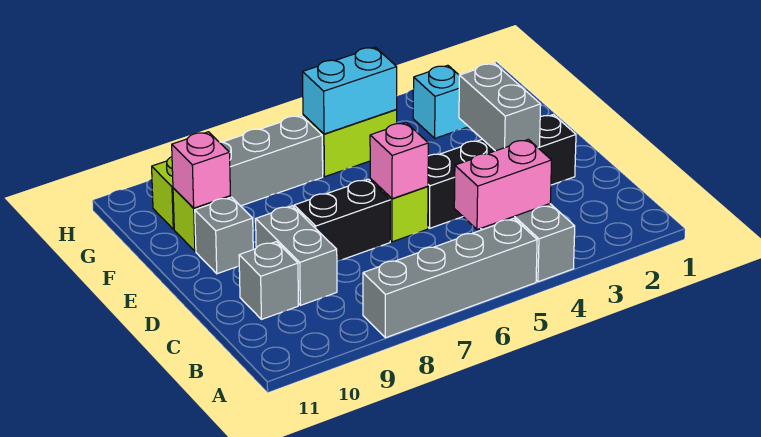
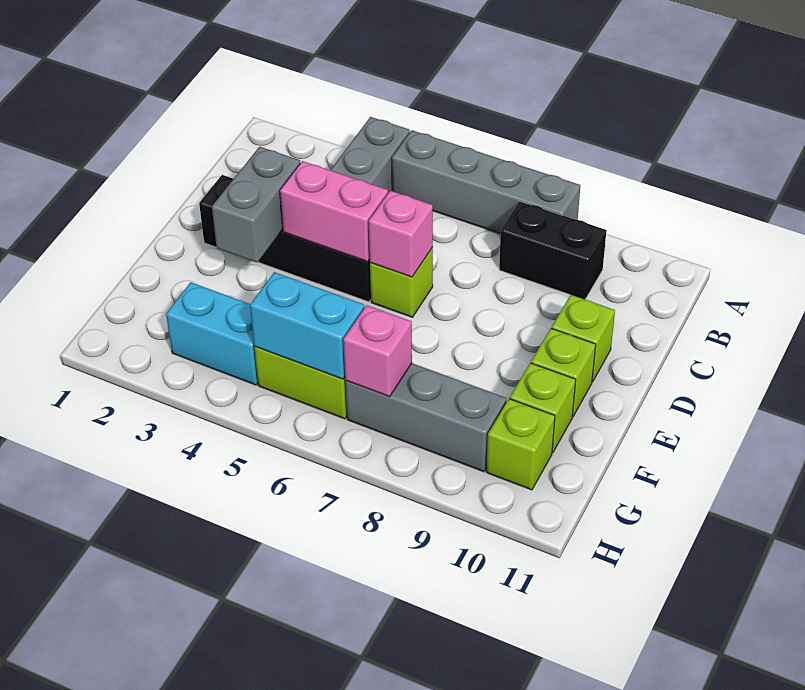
pink brick B4:B5 level 2 -> pink brick D4:D5 level 2
grey brick C9:D9 level 1 -> none
grey brick C10 level 1 -> none
black brick D7:D8 level 1 -> black brick B8:B9 level 1
none -> lime brick D10 level 1
grey brick E10 level 1 -> lime brick E10 level 1
pink brick F10 level 2 -> pink brick G7 level 2
cyan brick G3 level 1 -> cyan brick G3:G4 level 1

